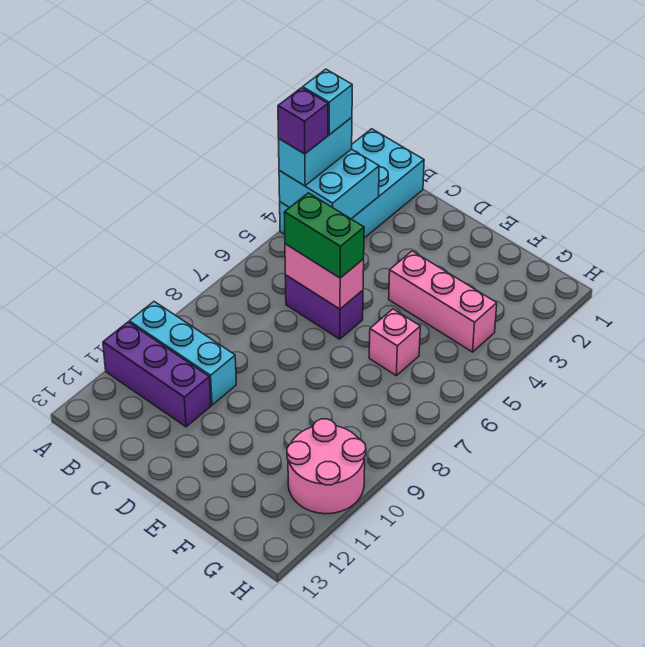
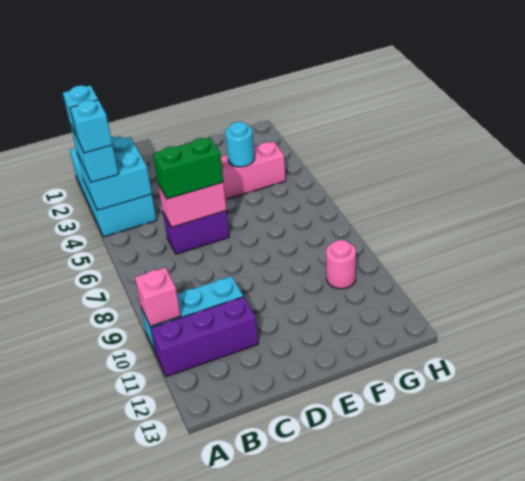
purple brick A4 level 4 -> cyan brick A4 level 4
none -> cyan round brick F4 level 2
pink brick F6 level 1 -> pink brick A10 level 2
pink round brick G10:H11 level 1 -> pink round brick G10 level 1

